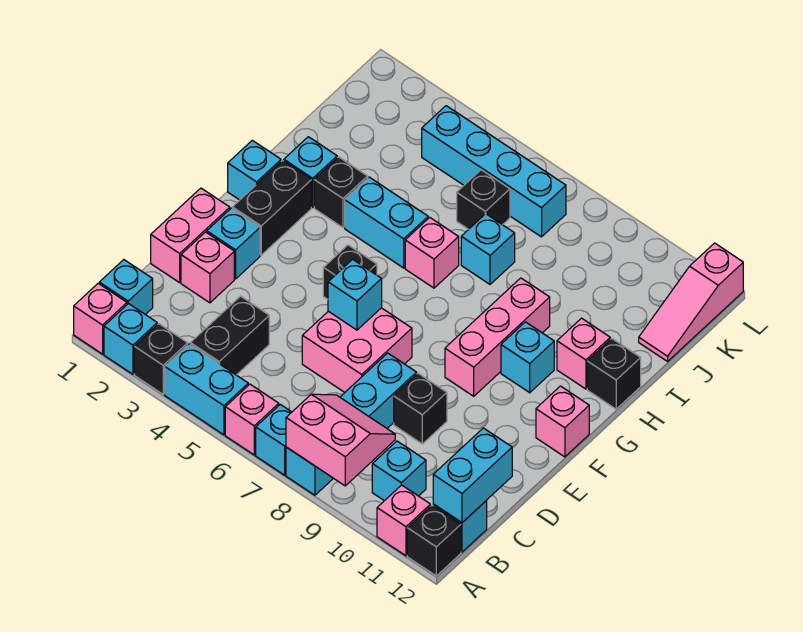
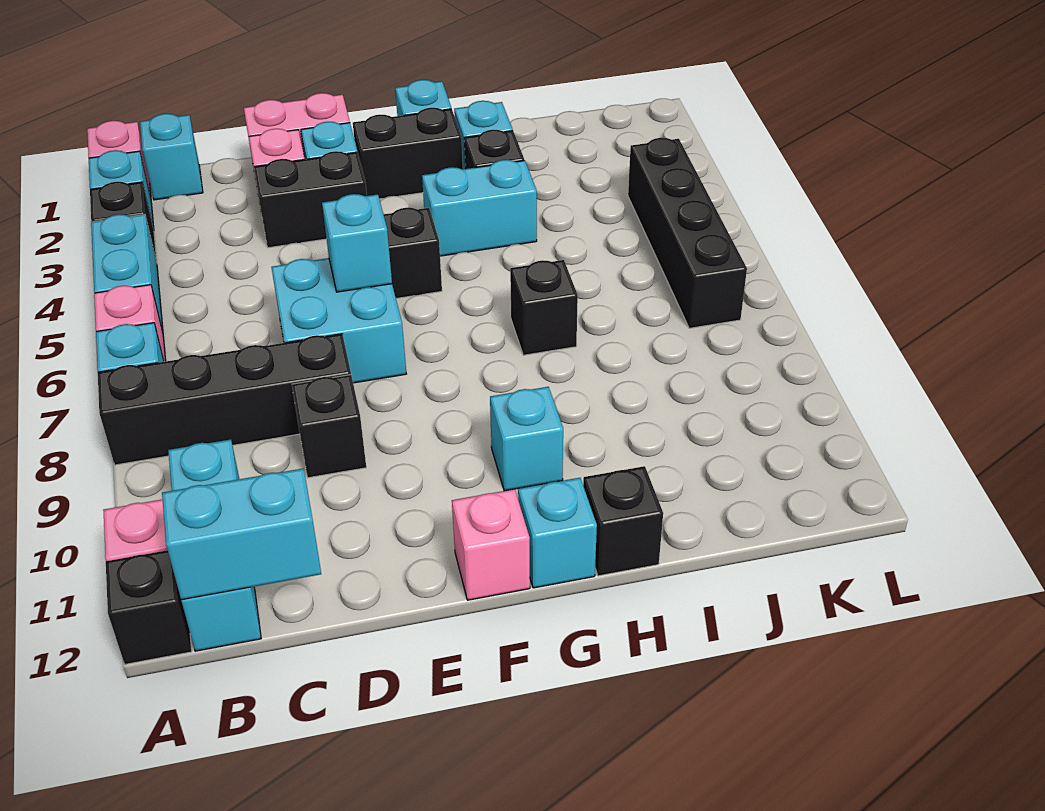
cyan brick A8:D8 level 1 -> black brick A8:D8 level 1
pink slope A8:B9 level 2 top A -> none
black brick B4:C4 level 1 -> black brick D3:E3 level 1
pink brick D6:E7 level 1 -> cyan brick D6:E7 level 1
pink brick F9:H9 level 1 -> none
cyan brick H4:H5 level 1 -> cyan brick G4:H4 level 1
pink brick H6 level 1 -> none
pink brick H11 level 1 -> none
cyan brick I7 level 1 -> cyan brick G12 level 1
black brick J6 level 1 -> black brick H7 level 1
pink slope J12:L12 level 1 top L -> none
cyan brick K4:K7 level 1 -> black brick K4:K7 level 1

